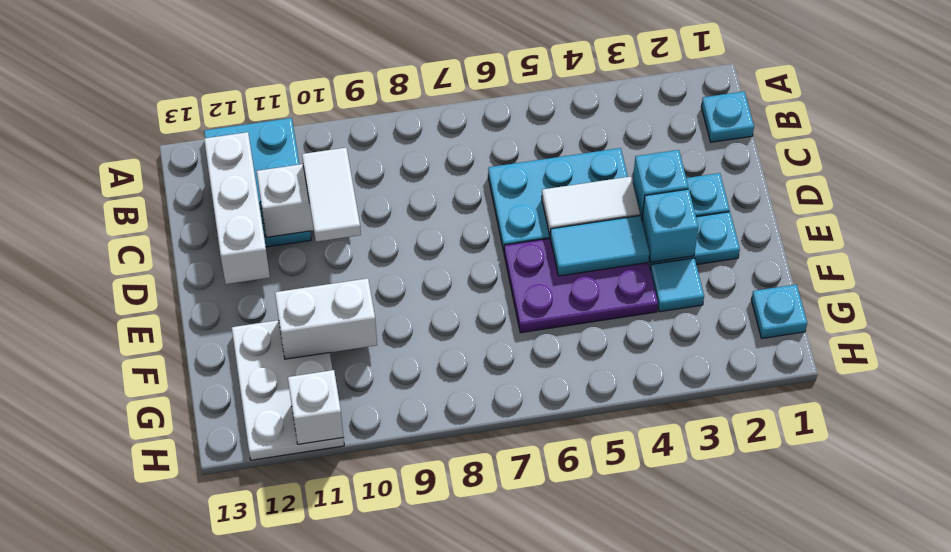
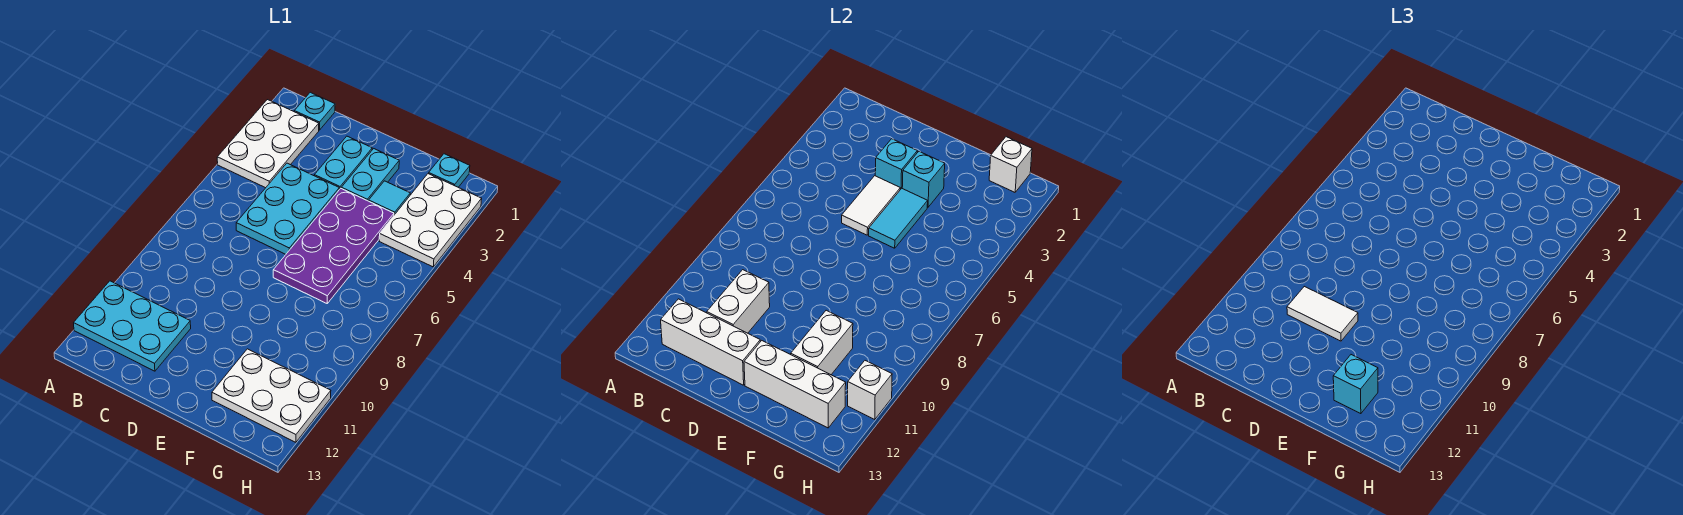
none -> white plate A2:B4 level 1
purple plate E4:F6 level 1 -> purple plate E4:F7 level 1
none -> white brick E12:G12 level 2
none -> cyan brick F12 level 3
none -> white brick G1 level 2
none -> white plate G2:H4 level 1

